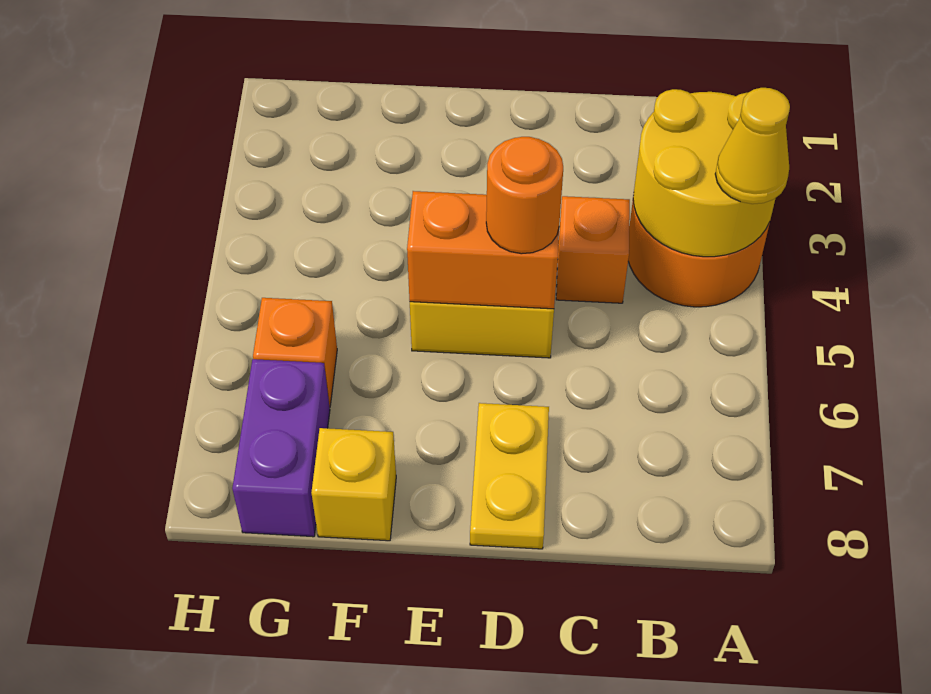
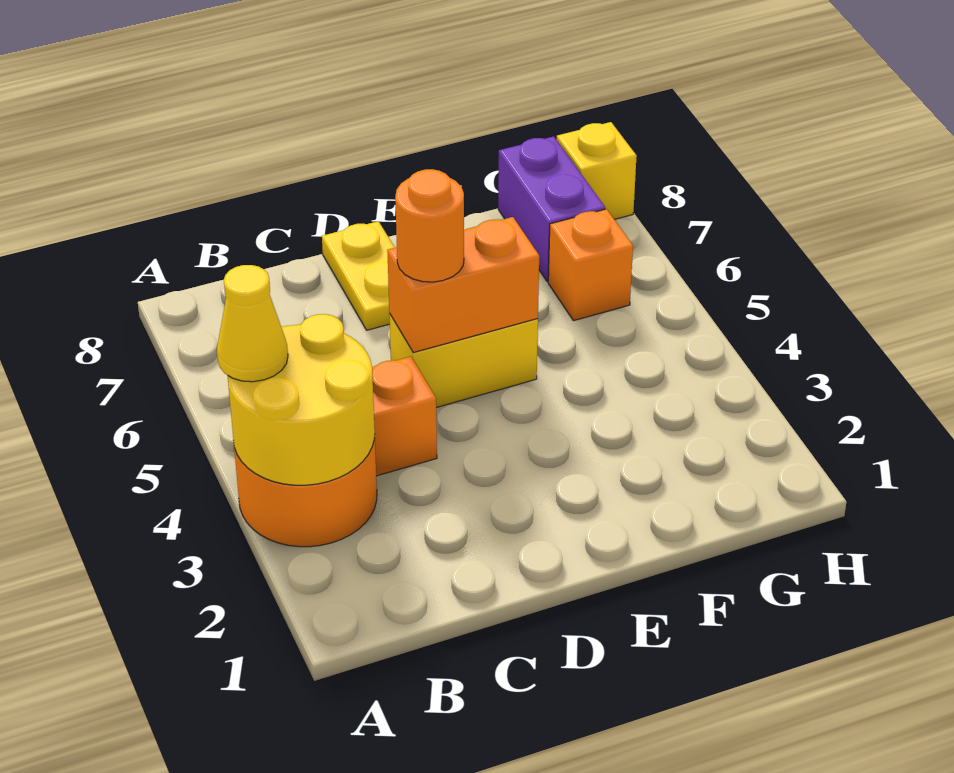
yellow brick F8 level 1 -> yellow brick H8 level 1

